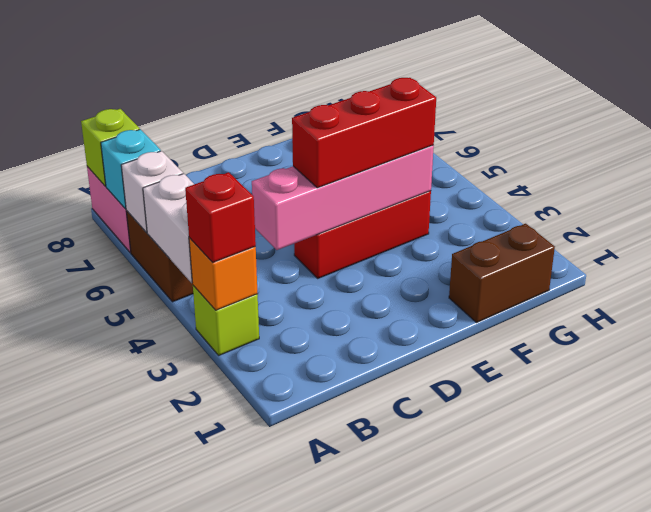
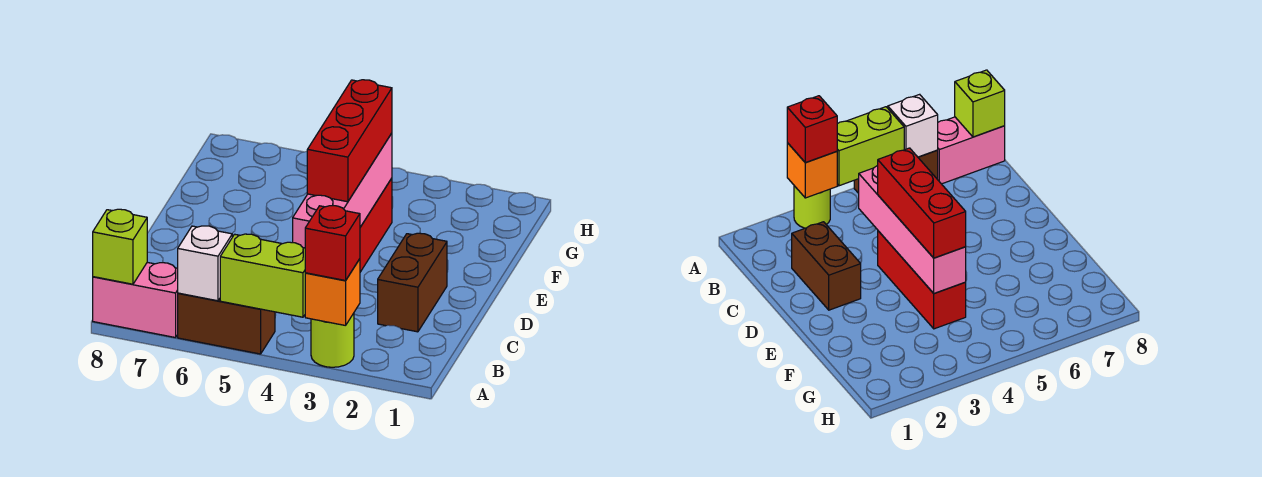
lime brick A3 level 1 -> lime round brick A3 level 1
white brick A4:A5 level 2 -> lime brick A4:A5 level 2
cyan brick A7 level 2 -> none
brown brick F1:G1 level 1 -> brown brick C2:D2 level 1

